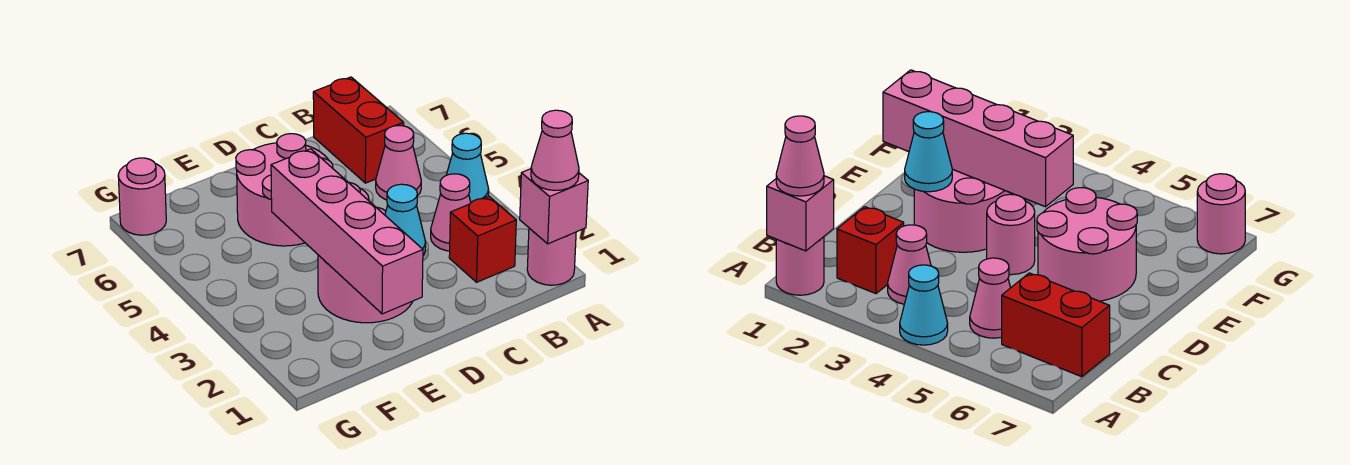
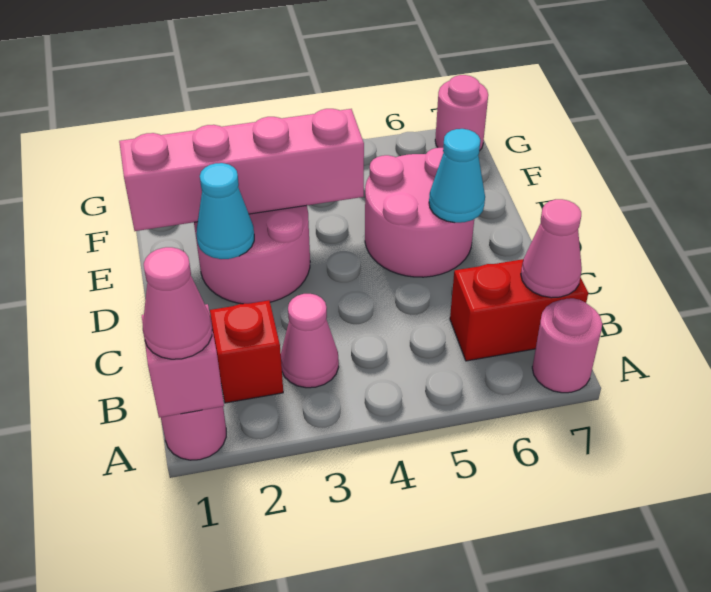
cyan cone A4 level 1 -> cyan cone D6 level 2
pink cone B5 level 1 -> pink cone B7 level 2
pink round brick D4 level 1 -> pink round brick A7 level 1

